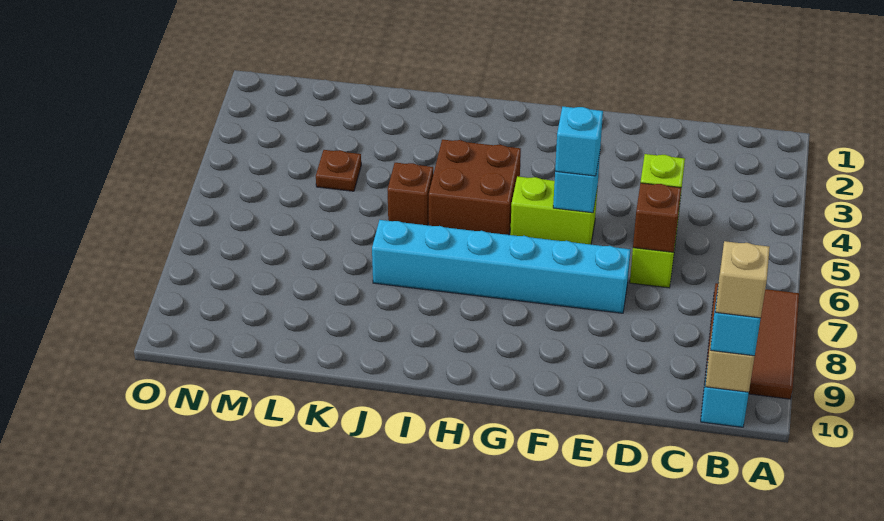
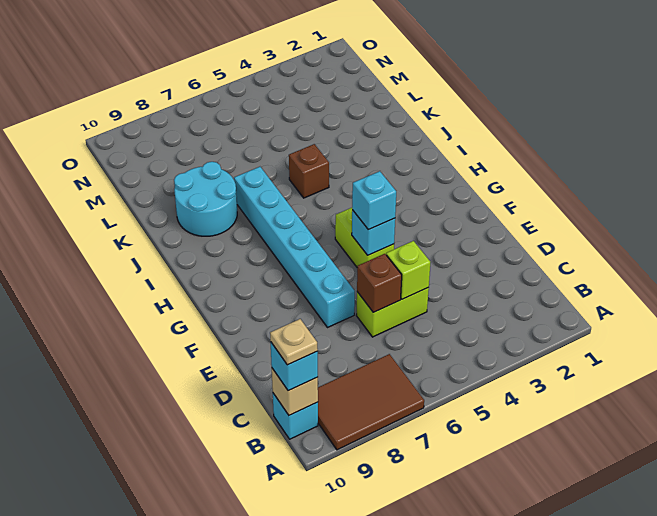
tan brick B10 level 4 -> tan plate B10 level 4
brown brick H4:I5 level 1 -> none
none -> cyan round brick J8:K9 level 1
brown plate L4 level 1 -> none

